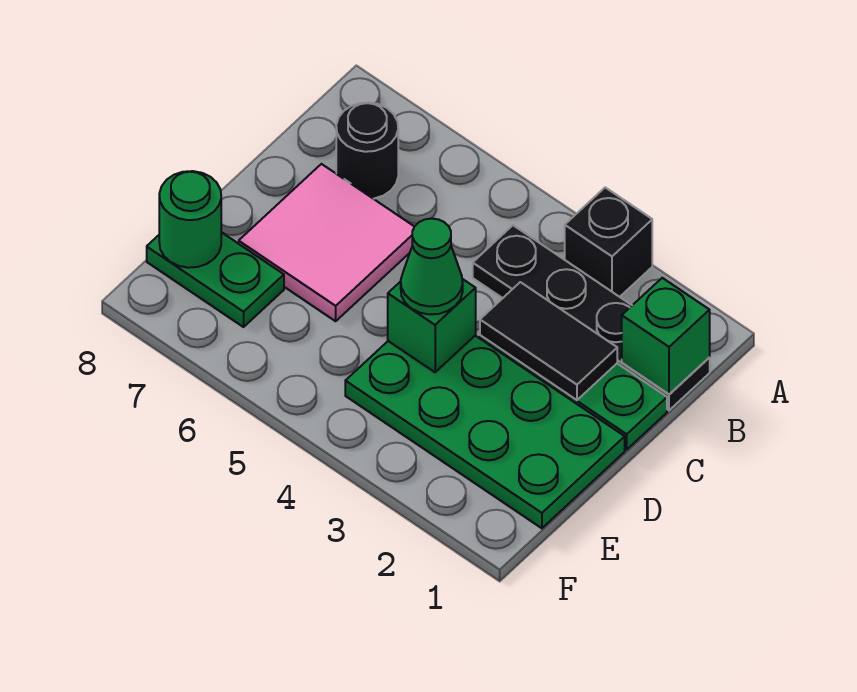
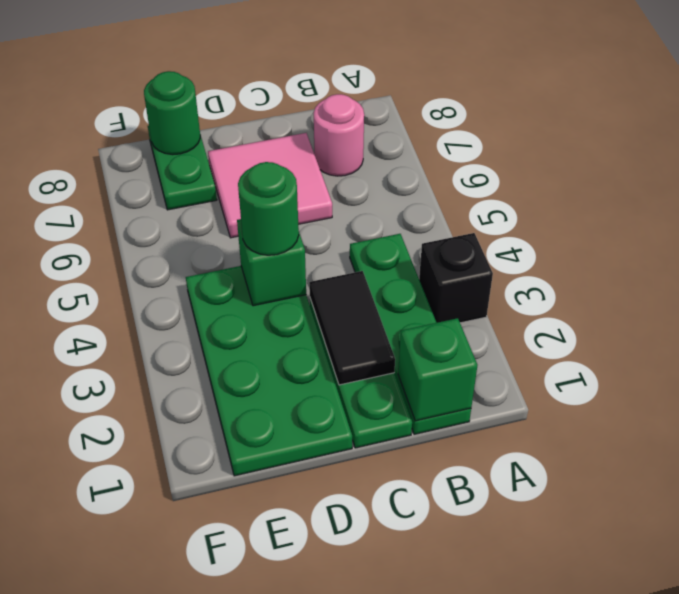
black plate B1:B4 level 1 -> green plate B1:B4 level 1
black round brick B7 level 1 -> pink round brick B7 level 1
green cone D4 level 3 -> green round brick D4 level 3

